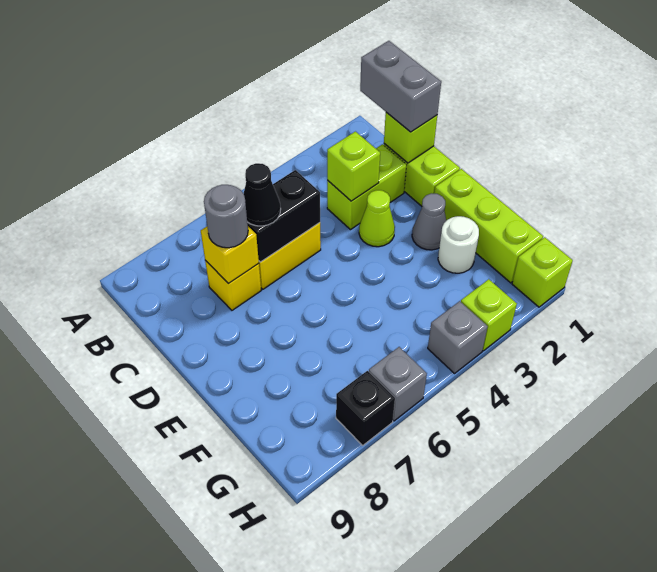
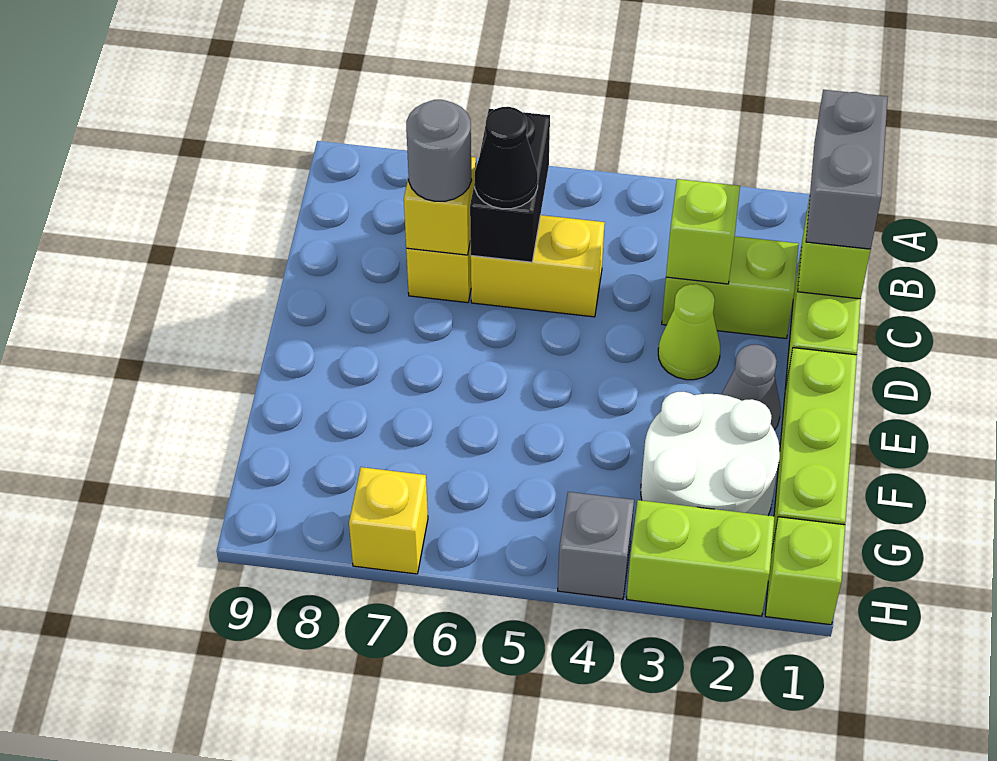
black brick C5:C6 level 2 -> black brick B6:C6 level 2
white round brick F2 level 1 -> white round brick F2:G3 level 1
lime brick H3 level 1 -> lime brick H2:H3 level 1
grey brick H6 level 1 -> none
black brick H7 level 1 -> yellow brick H7 level 1

